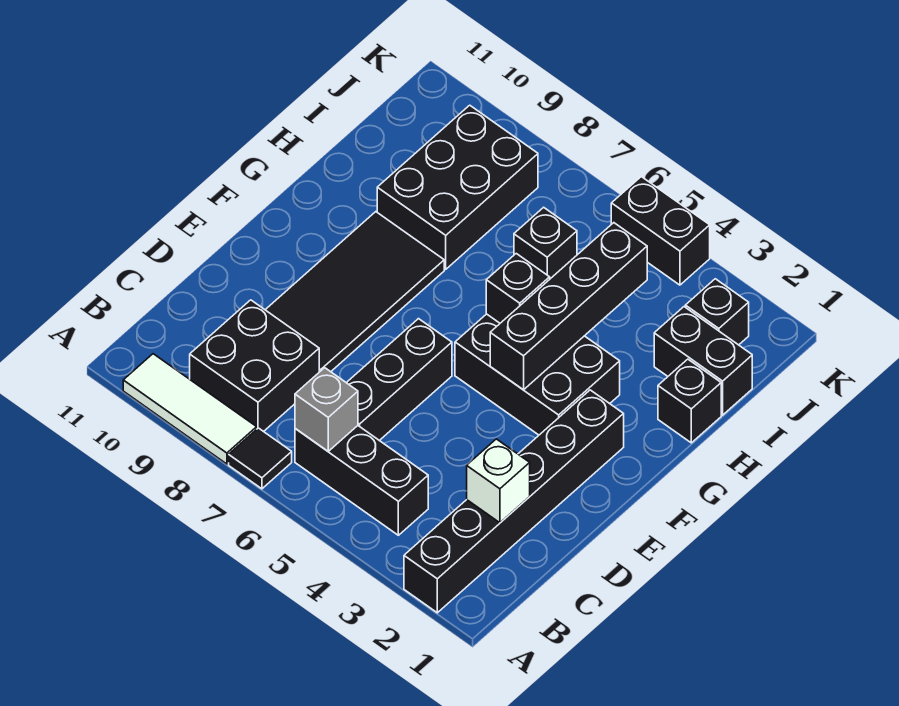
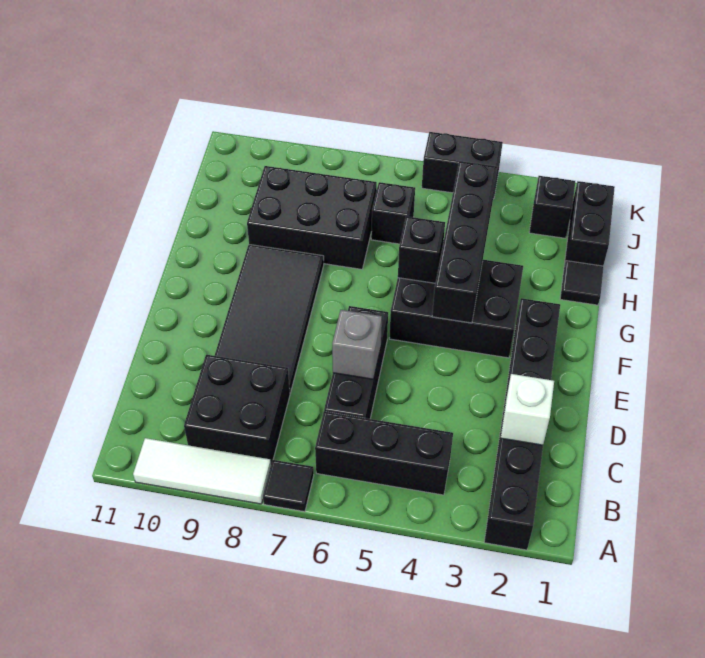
grey brick B6 level 2 -> grey brick D6 level 2
black brick H1 level 1 -> black tile H1 level 1
black brick H8:J9 level 1 -> black brick H7:I9 level 1
black brick I1:I2 level 1 -> black brick I1:J1 level 1

